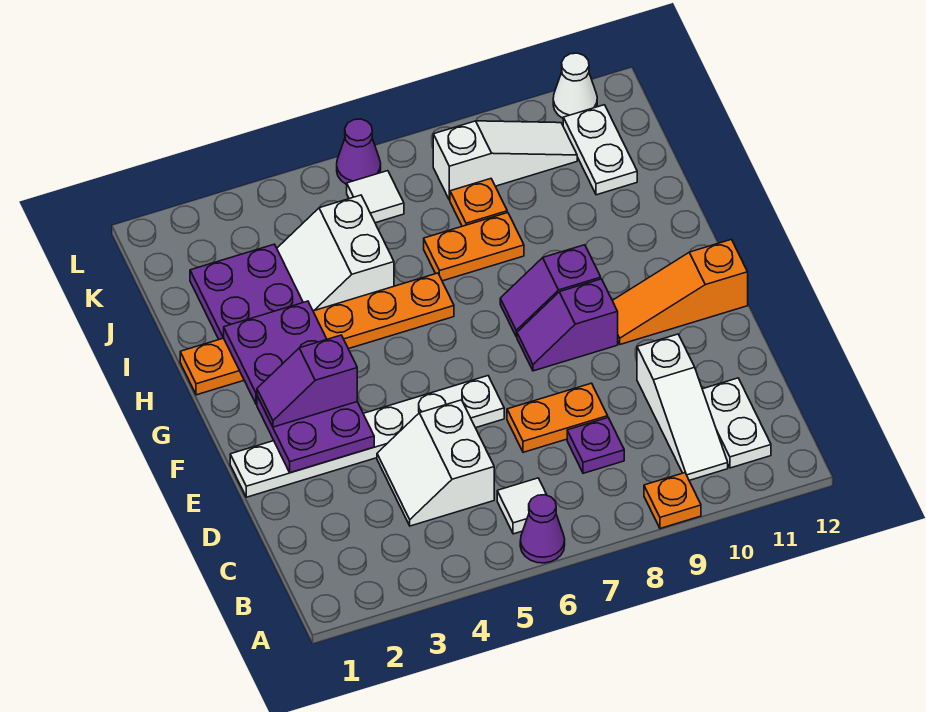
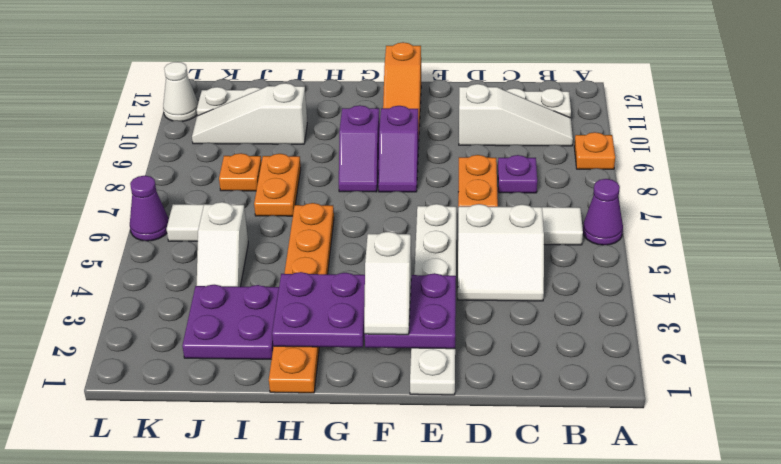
purple slope F2:F3 level 3 top 3 -> white slope F2:F3 level 3 top 3
white slope I4:J5 level 1 top 5 -> white slope J4:J5 level 1 top 5
white slope K8:K10 level 1 top 8 -> white slope I10:K10 level 1 top I

